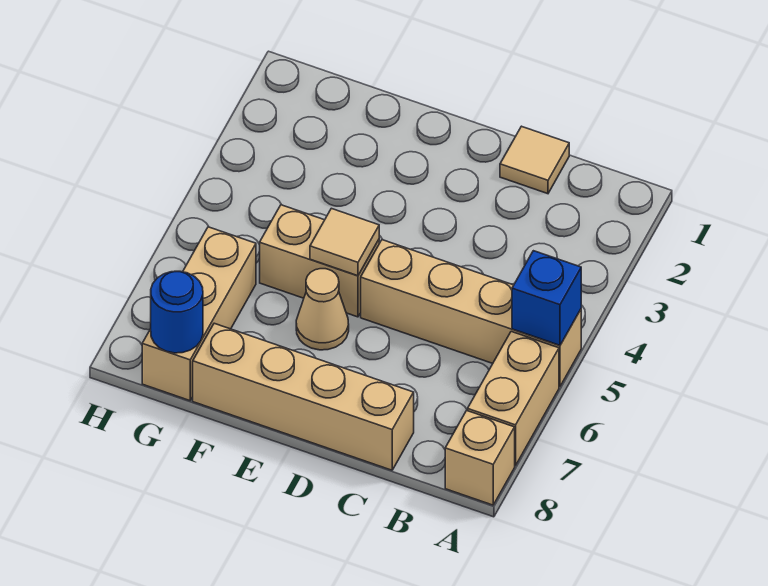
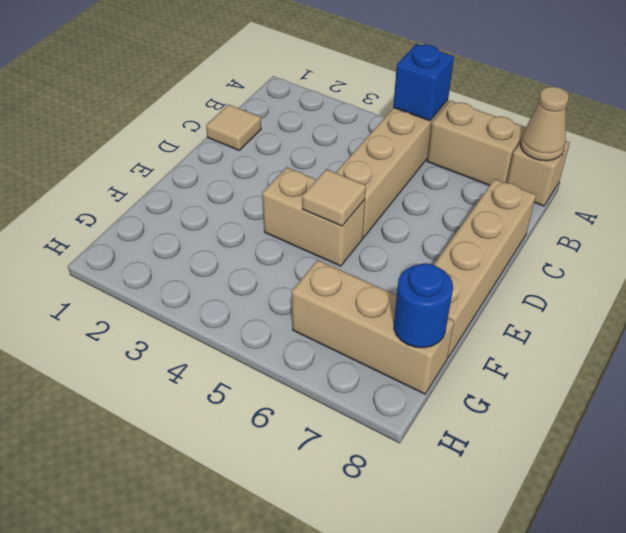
tan brick E5:F5 level 1 -> tan brick E4:E5 level 1
tan cone E6 level 1 -> tan cone A8 level 2

